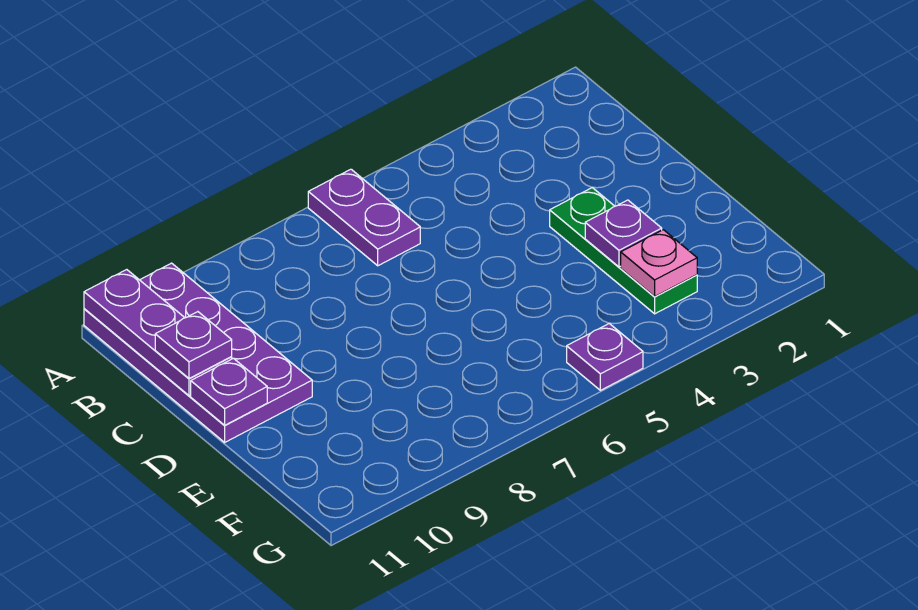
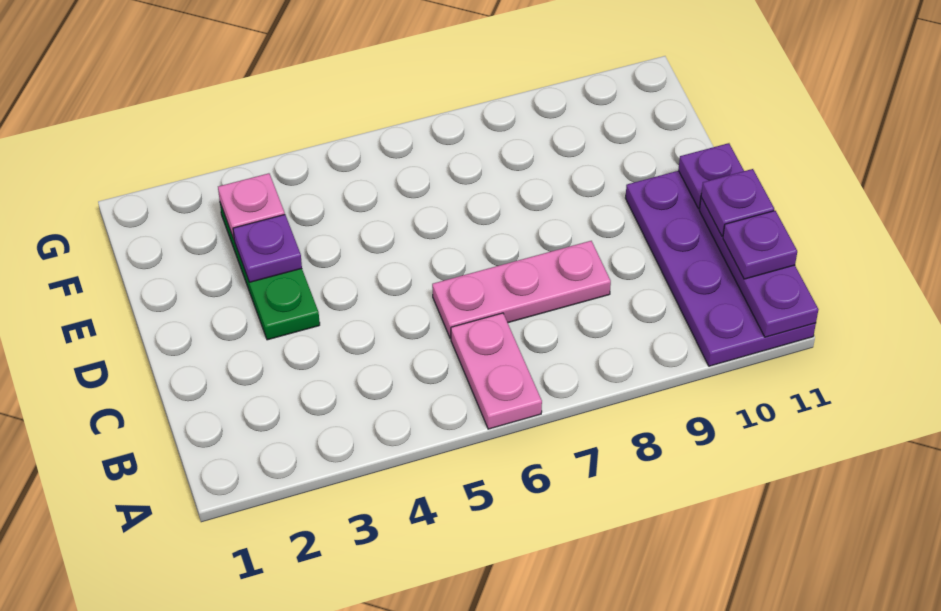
purple plate A6:B6 level 1 -> pink plate A6:B6 level 1
none -> pink plate C6:C8 level 1
purple plate G5 level 1 -> purple plate B11 level 3

